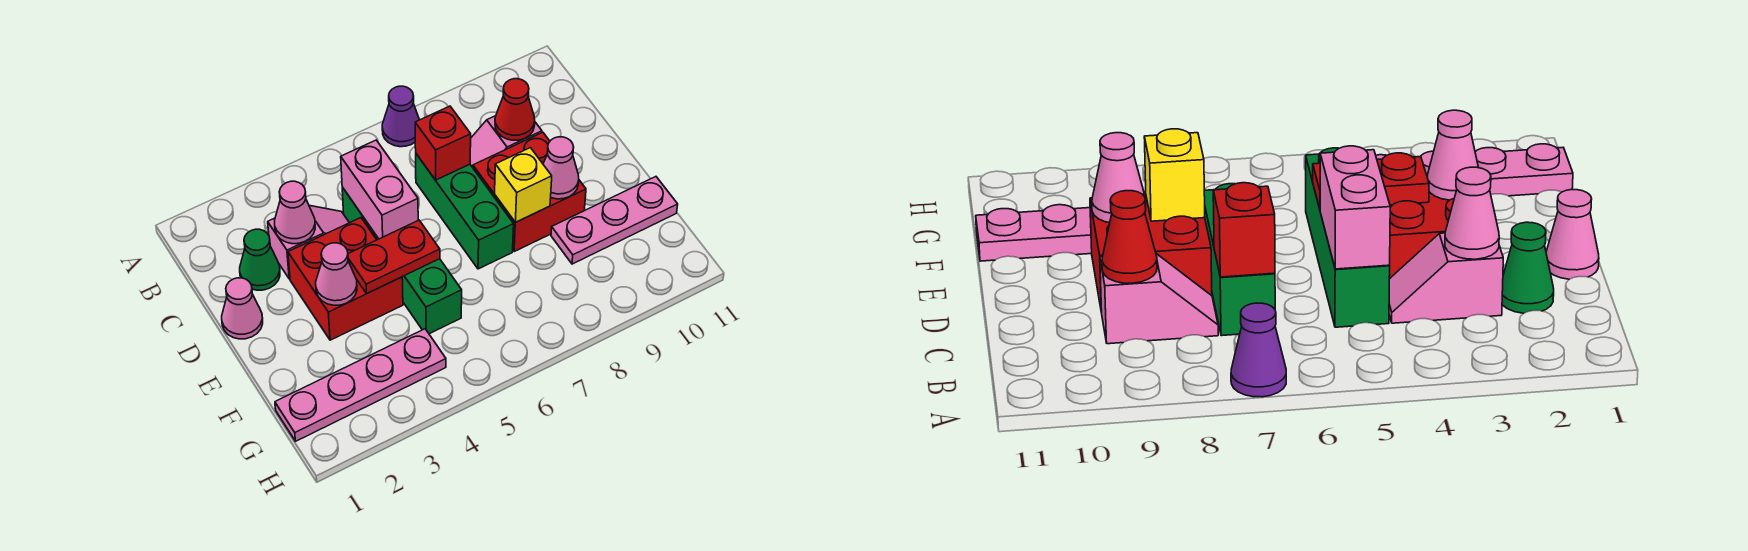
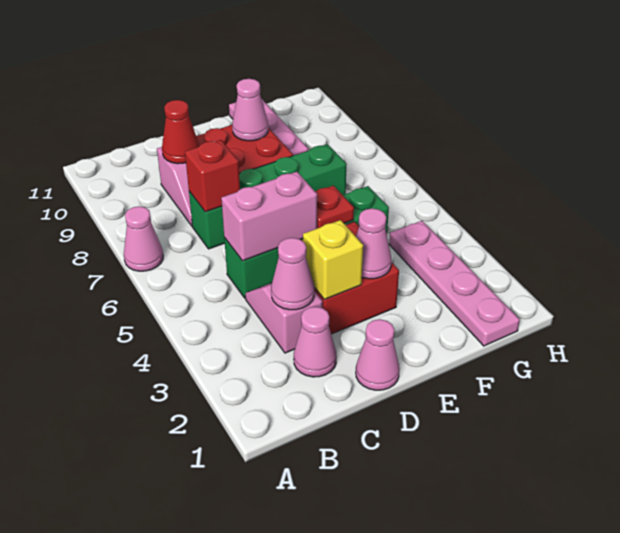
purple cone A7 level 1 -> pink cone A7 level 1
green cone C2 level 1 -> pink cone C2 level 1
green brick C7:E7 level 1 -> green brick C7:F7 level 1
red plate E4:E5 level 2 -> red plate E5 level 2
yellow brick E8 level 2 -> yellow brick D3 level 2

